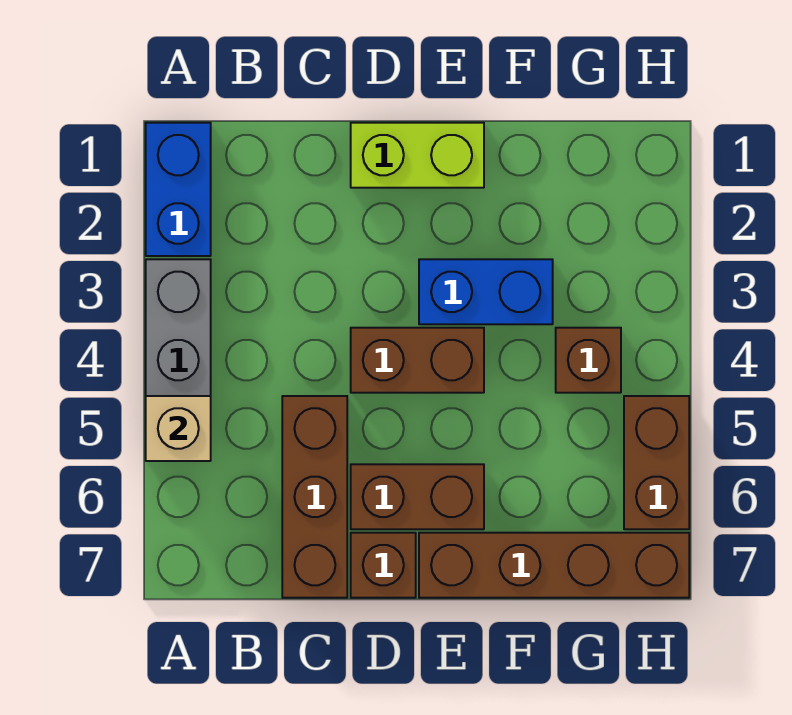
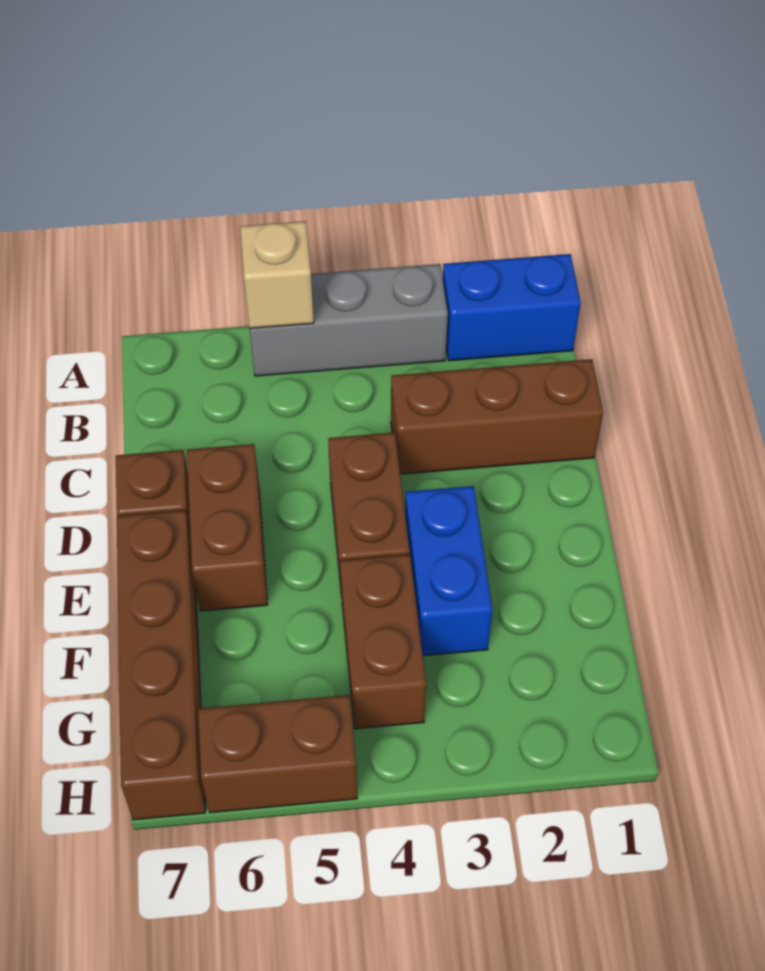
brown brick C5:C7 level 1 -> brown brick C1:C3 level 1
lime brick D1:E1 level 1 -> none
brown brick G4 level 1 -> brown brick F4:G4 level 1

